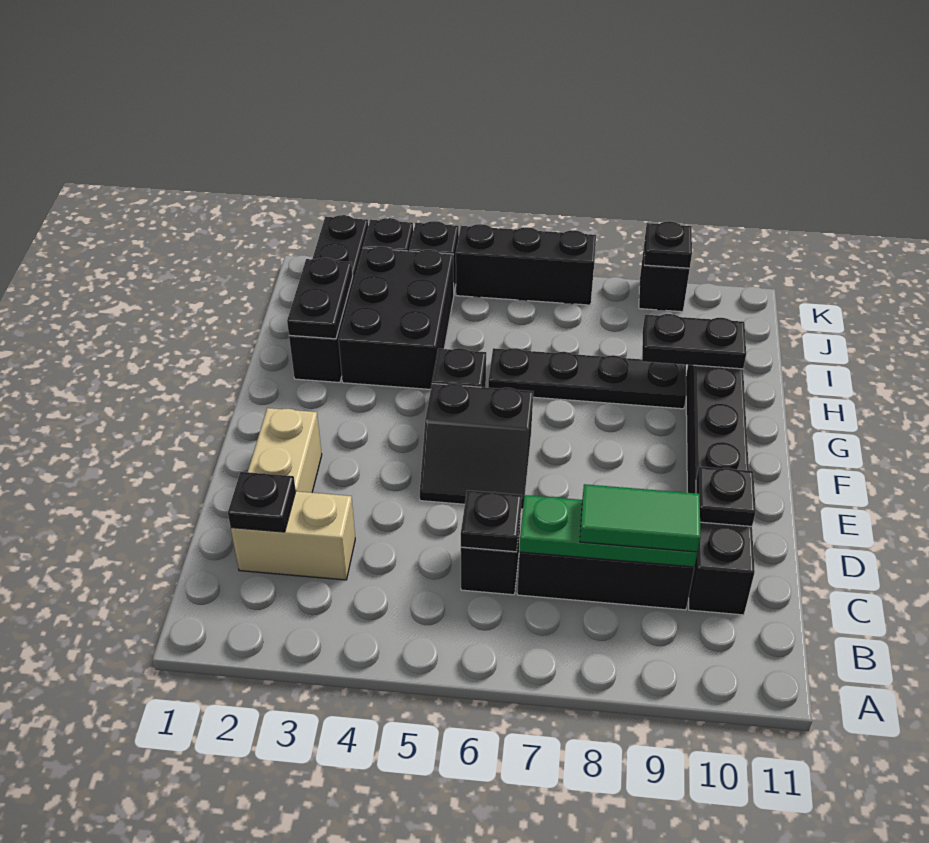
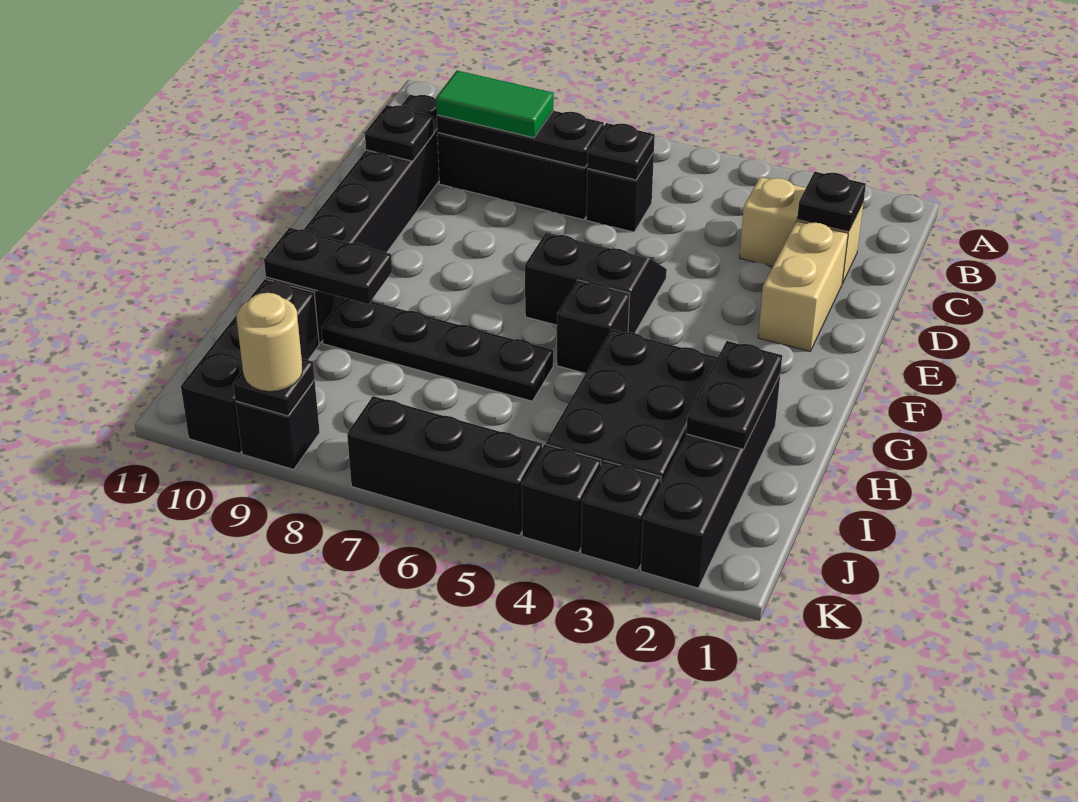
green plate C7:C9 level 2 -> black plate C7:C9 level 2
none -> black brick I10:K10 level 1
none -> tan round brick K9 level 3

